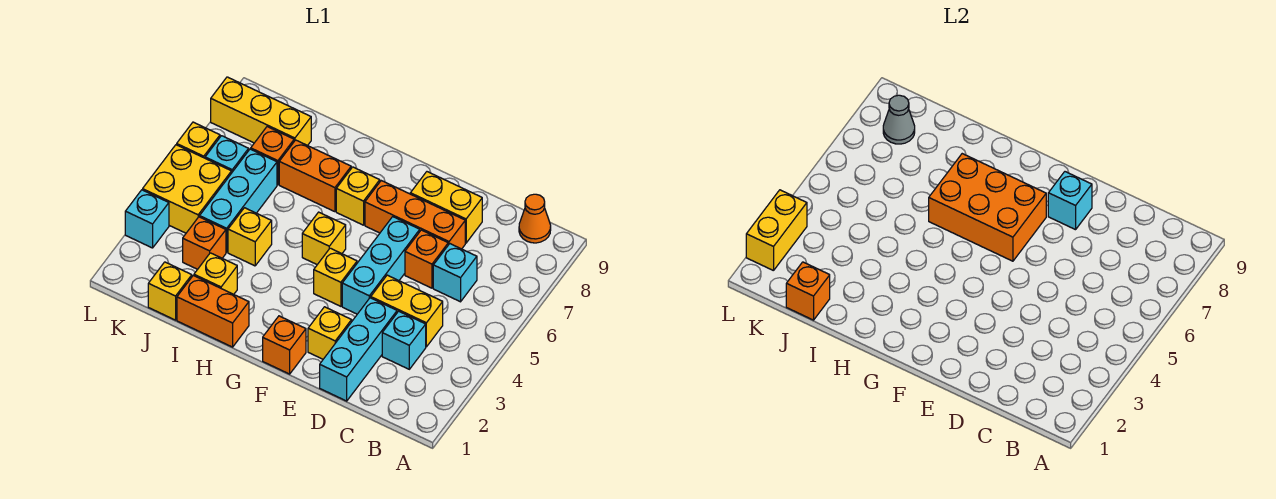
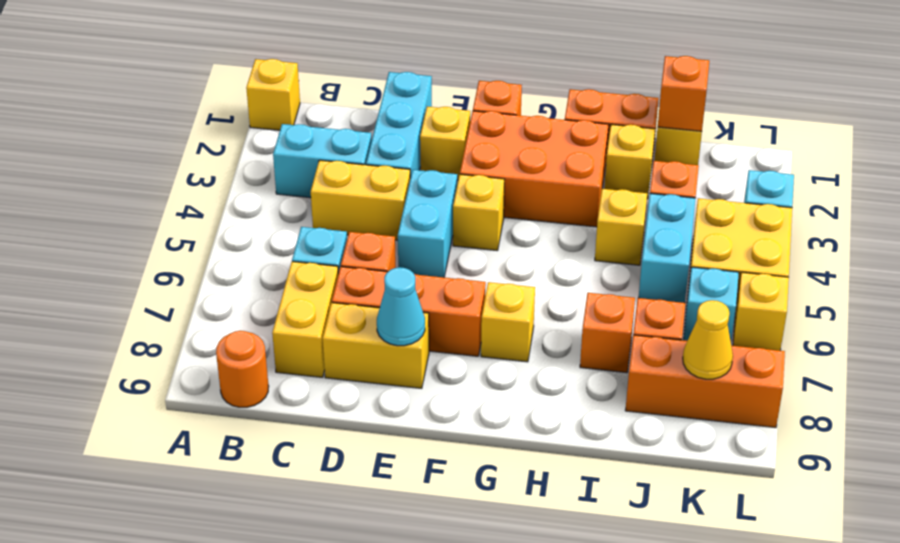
orange cone B9 level 1 -> orange round brick B9 level 1
cyan brick C3 level 1 -> cyan brick B3:C3 level 1
cyan brick E4:E6 level 1 -> cyan brick E4:E5 level 1
cyan brick E8 level 2 -> cyan cone E8 level 2
orange brick F6:H7 level 2 -> orange brick F2:H3 level 1
yellow brick G5 level 1 -> yellow brick A1 level 1
orange brick H7:I7 level 1 -> orange brick I7 level 1
cyan brick J4:J6 level 1 -> cyan brick J4:J5 level 1
yellow brick J8:L8 level 1 -> orange brick J8:L8 level 1
grey cone K8 level 2 -> yellow cone K8 level 2
yellow brick L2:L3 level 2 -> yellow brick C7:C8 level 1

